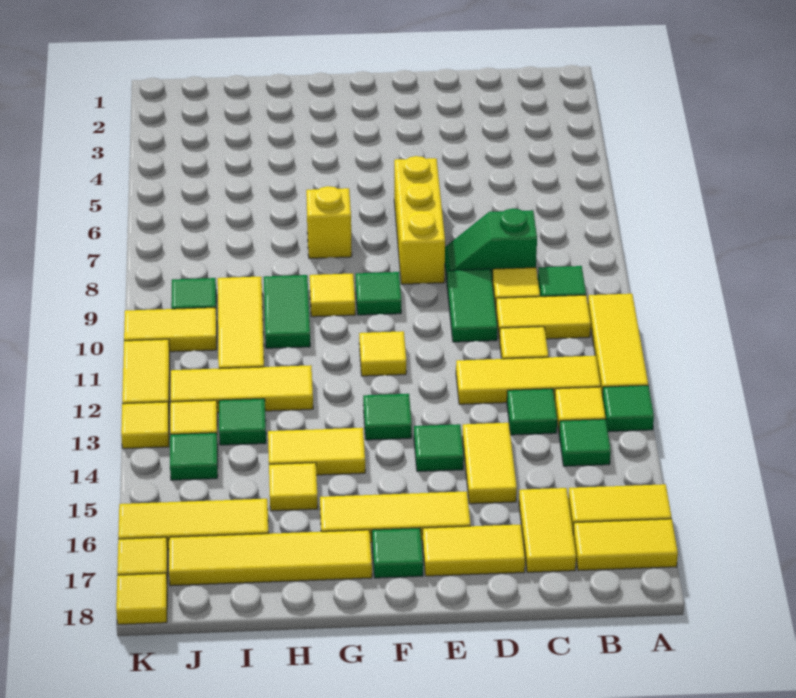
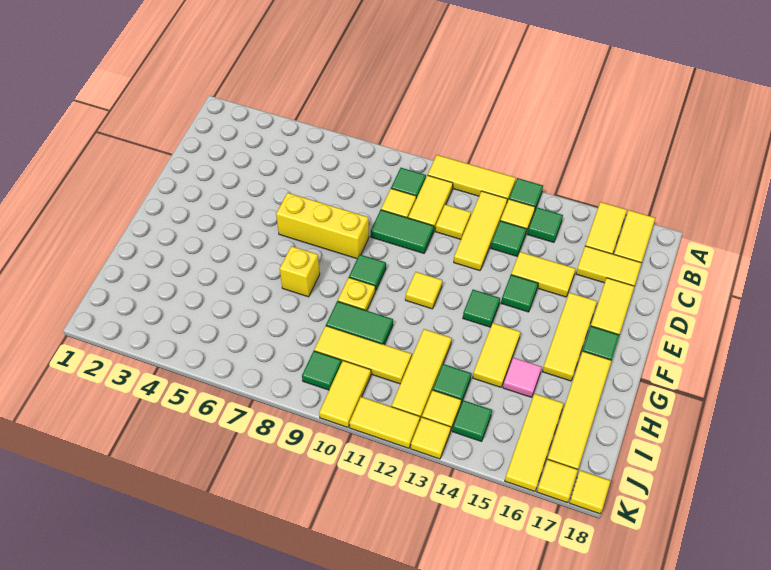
green slope C8:D8 level 1 top C -> none
yellow tile G9 level 1 -> yellow plate G9 level 1
yellow tile H15 level 1 -> pink tile H15 level 1

